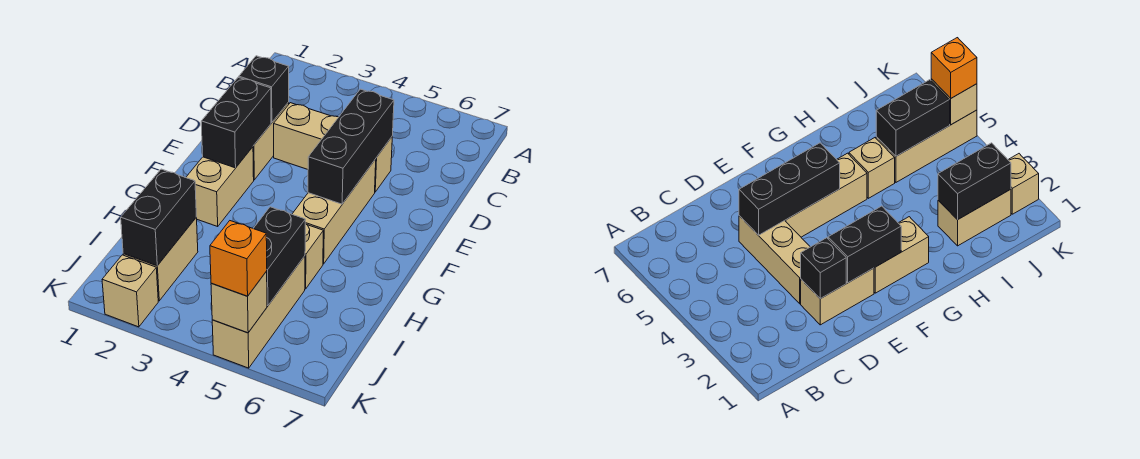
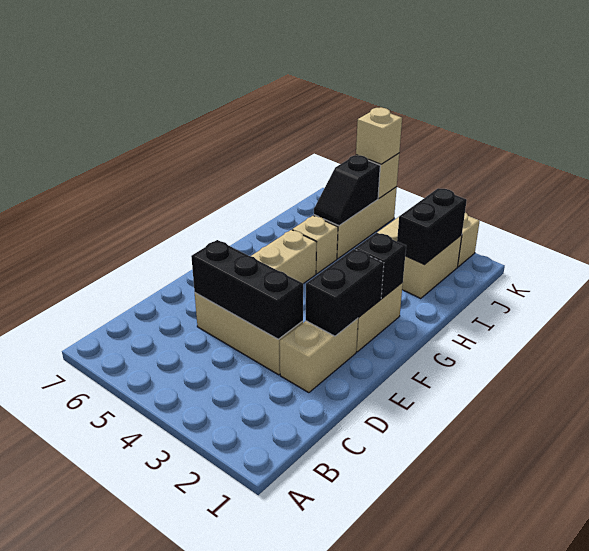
black brick D2 level 2 -> black brick G2 level 2
black brick D5:F5 level 2 -> black brick D3:D5 level 2
tan brick I2:J2 level 1 -> tan brick I2:J3 level 1
black brick I5:J5 level 2 -> black slope I5:J5 level 2 top J
orange brick K5 level 3 -> tan brick K5 level 3

